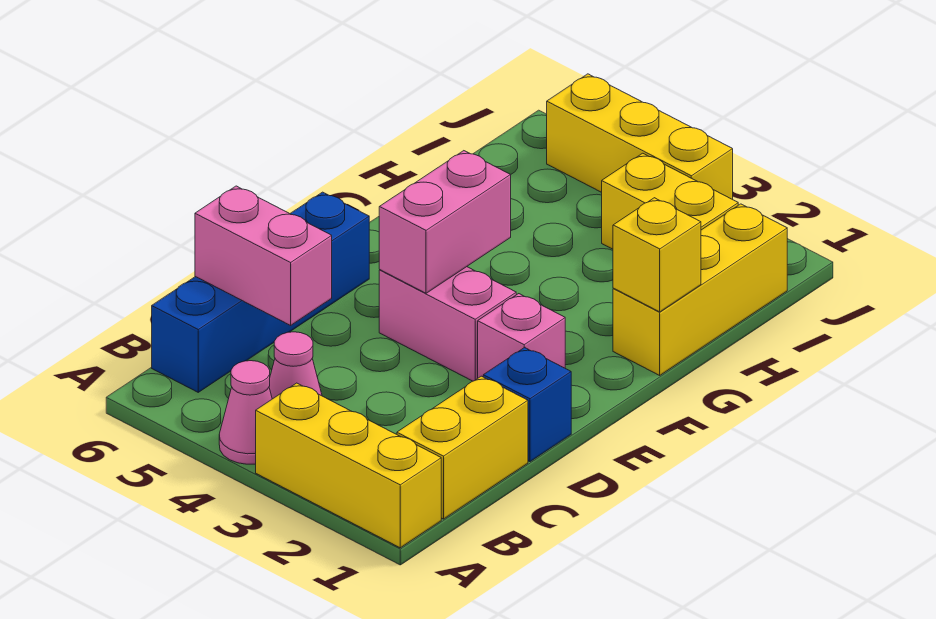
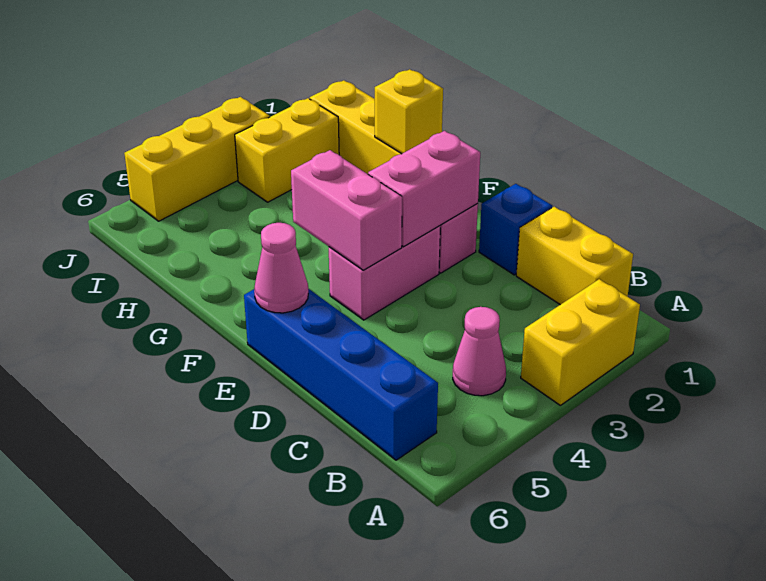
yellow brick A1:A3 level 1 -> yellow brick A2:A3 level 1
pink cone A4 level 1 -> pink cone E6 level 2
pink brick C5:C6 level 2 -> pink brick E2:E3 level 2

